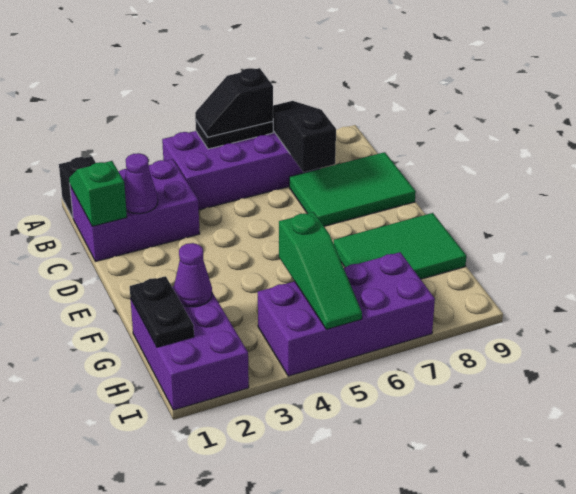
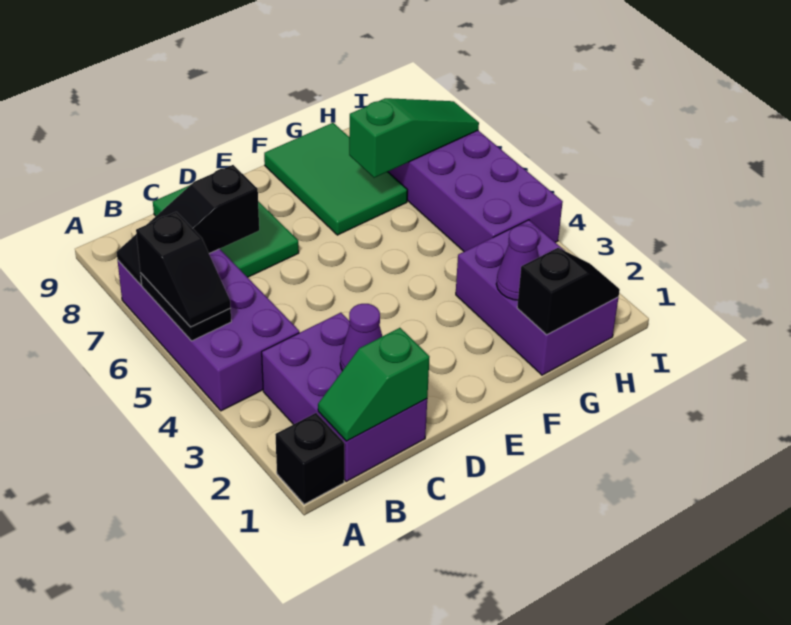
purple brick G1:I2 level 1 -> purple brick G1:H3 level 1
black plate G1:H1 level 2 -> black slope G1:H1 level 2 top G
green slope G5:I5 level 2 top G -> green slope G7:I7 level 2 top G

